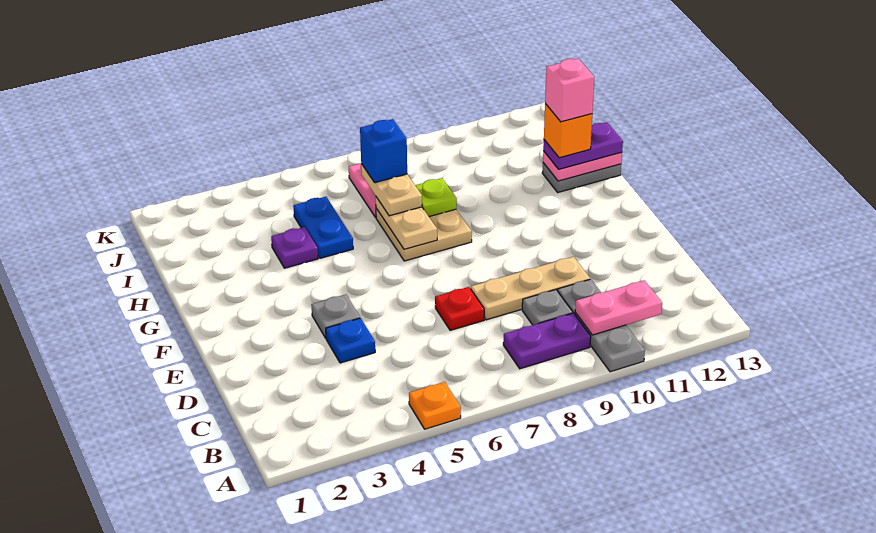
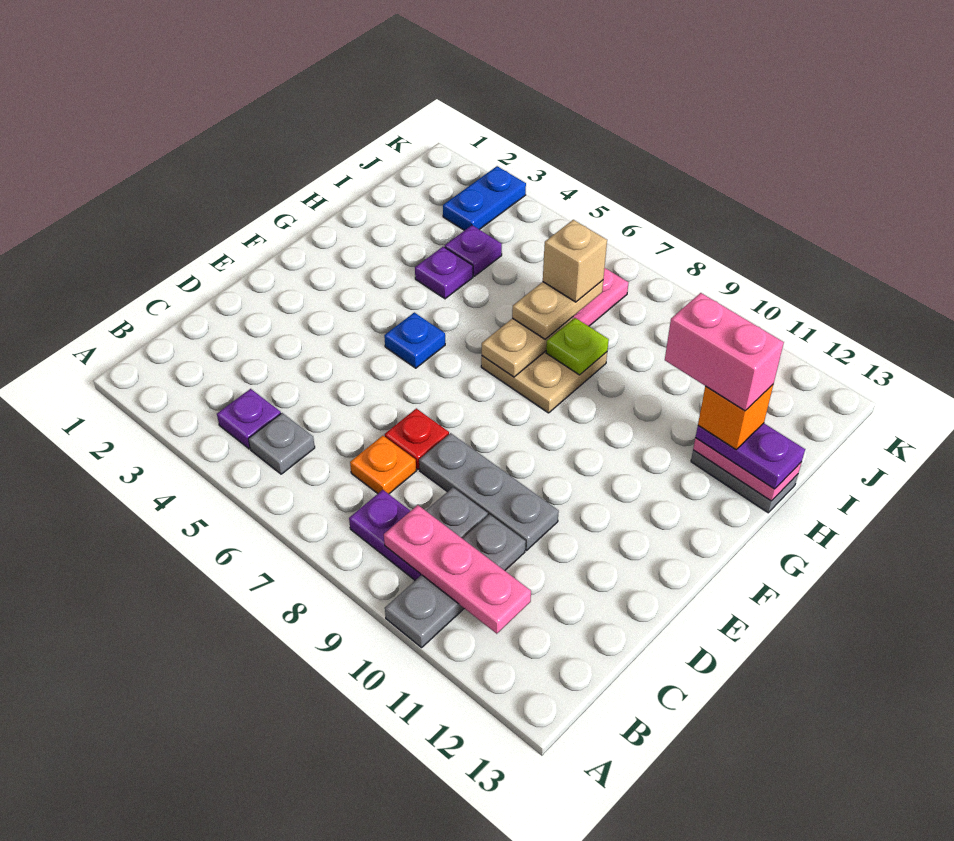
orange plate A5 level 1 -> orange plate C7 level 1
none -> purple plate B4 level 1
pink plate B10:B11 level 2 -> pink plate B9:B11 level 2
blue plate D4 level 1 -> blue plate F5 level 1
tan plate D8:D10 level 1 -> grey plate D8:D10 level 1
grey plate E4 level 1 -> grey plate B5 level 1
blue plate H5:I5 level 1 -> blue plate J3:K3 level 1
pink brick H12 level 5 -> pink brick H11:H12 level 5
none -> purple plate I4 level 1
blue brick I7 level 4 -> tan brick I7 level 4

